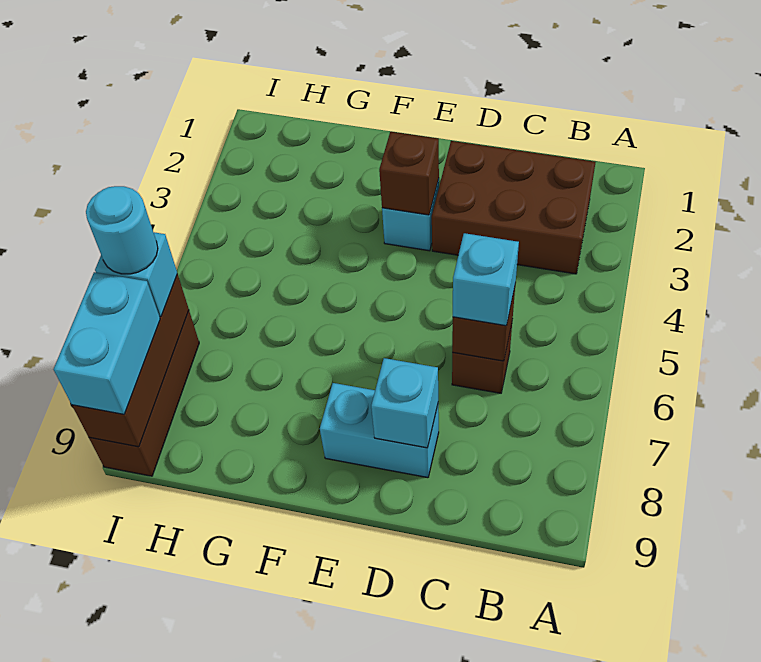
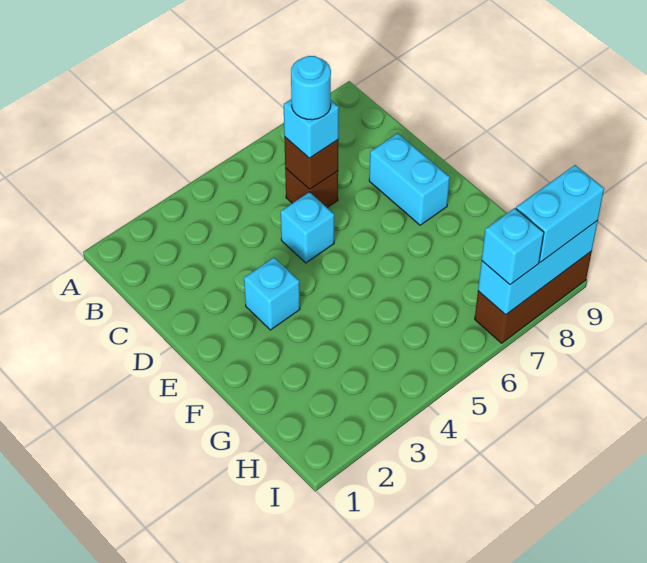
brown brick B2:D3 level 1 -> none
cyan brick D8 level 2 -> cyan brick D5 level 1
brown brick E3 level 2 -> none
brown brick I7:I9 level 2 -> cyan brick I7:I9 level 2
cyan round brick I7 level 4 -> cyan round brick C6 level 4

